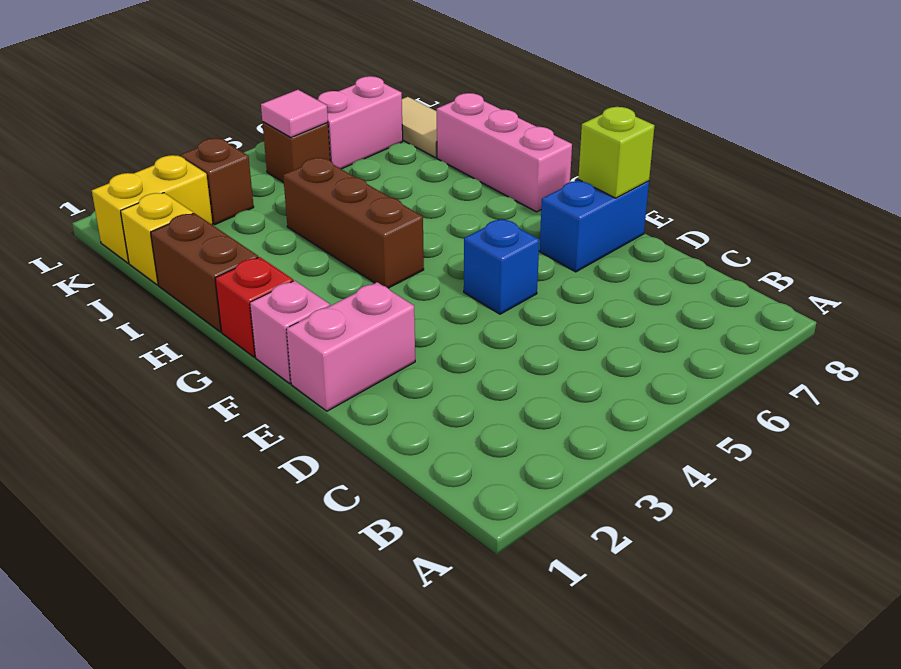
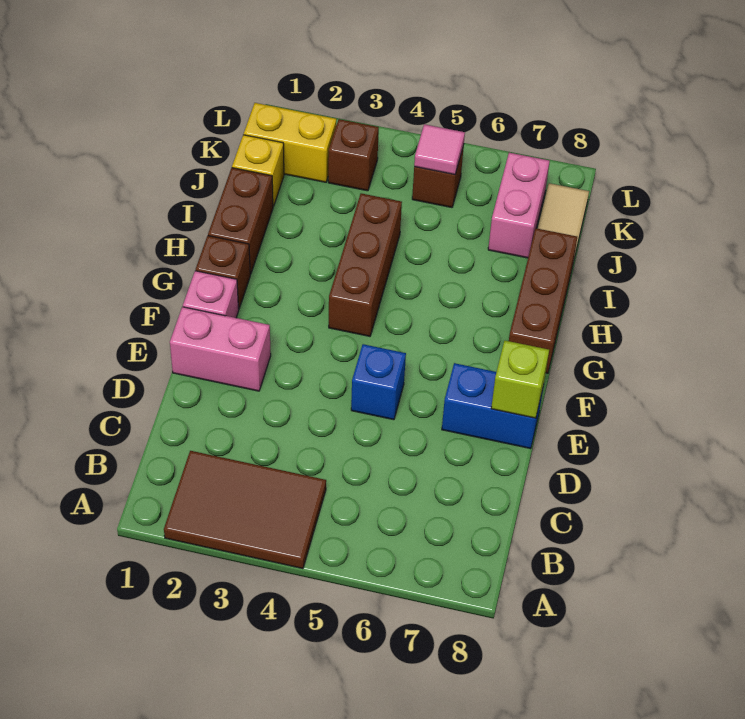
none -> brown tile A2:B4 level 1
red brick G1 level 1 -> brown brick G1 level 1
pink brick G8:I8 level 1 -> brown brick G8:I8 level 1
pink brick K6:K7 level 1 -> pink brick J7:K7 level 1

